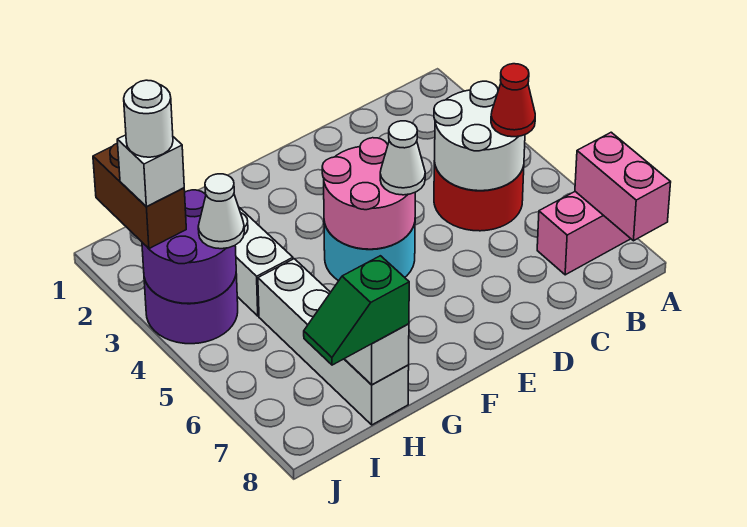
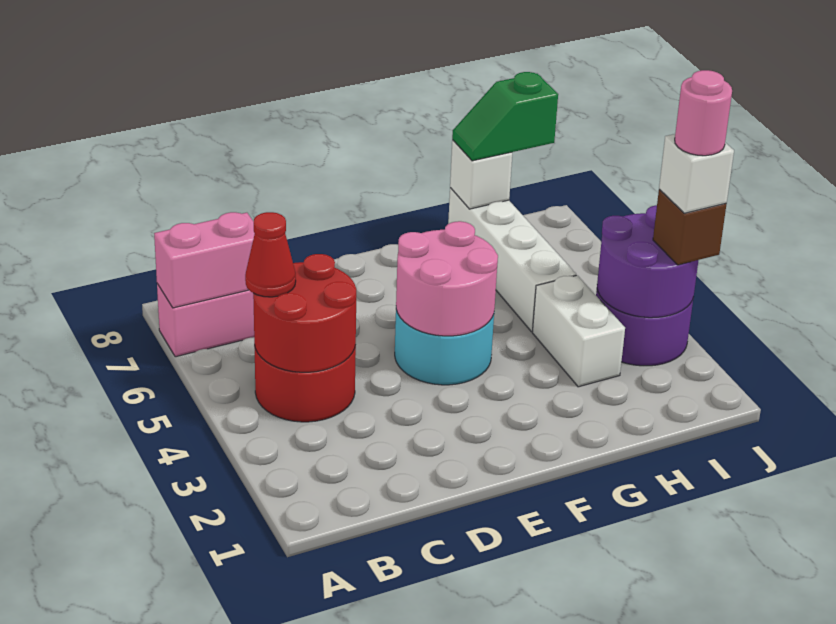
pink brick A7:A8 level 2 -> pink brick A7:B7 level 2
white round brick B4:C5 level 2 -> red round brick B4:C5 level 2
white cone E5 level 3 -> none
green slope H8:I8 level 3 top H -> green slope H8:I8 level 3 top I
white cone I4 level 3 -> none
brown brick J2:J3 level 3 -> brown brick J3 level 3
white round brick J3 level 5 -> pink round brick J3 level 5

